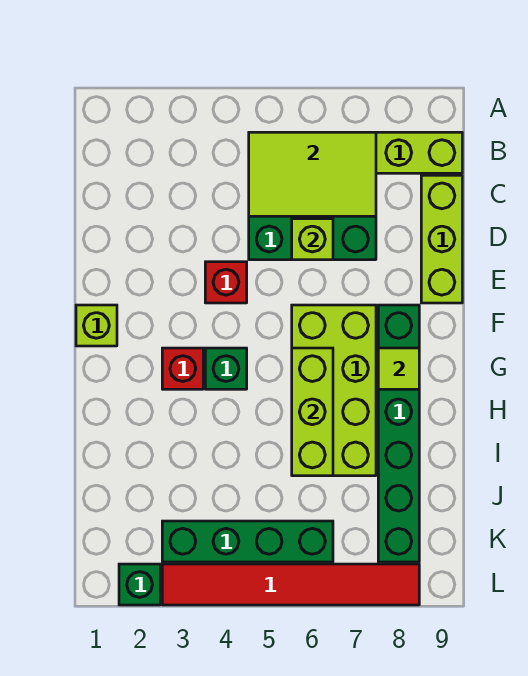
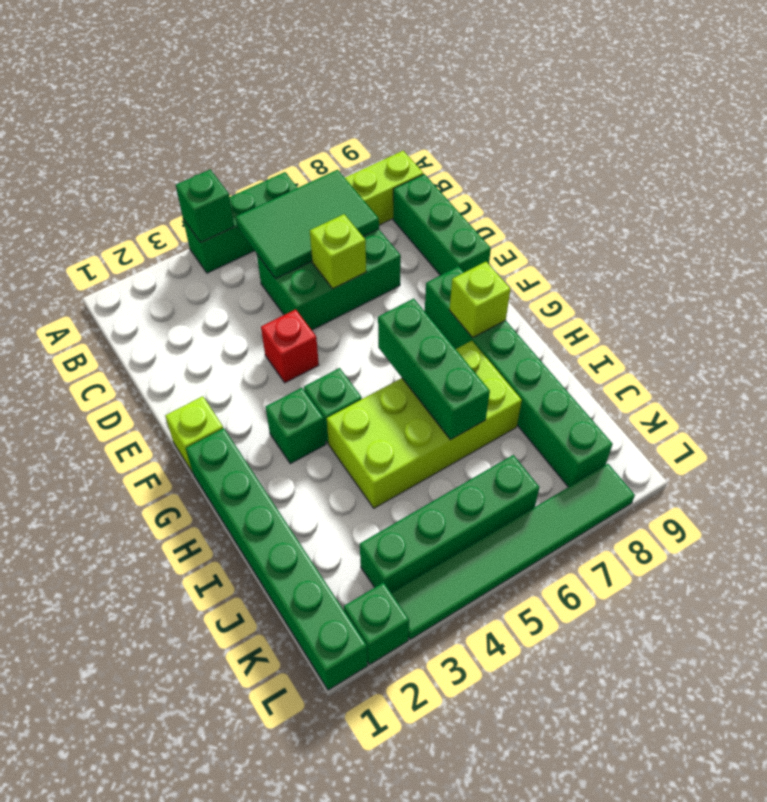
none -> green brick A4:A6 level 1
none -> green brick A4 level 2
lime tile B5:C7 level 2 -> green tile B5:C7 level 2
lime brick C9:E9 level 1 -> green brick C9:E9 level 1
lime brick F6:I7 level 1 -> lime brick H4:I7 level 1
none -> green brick G1:L1 level 1
red brick G3 level 1 -> green brick G3 level 1
lime brick G6:I6 level 2 -> green brick G6:I6 level 2
lime tile G8 level 2 -> lime brick G8 level 2
red tile L3:L8 level 1 -> green tile L3:L8 level 1

